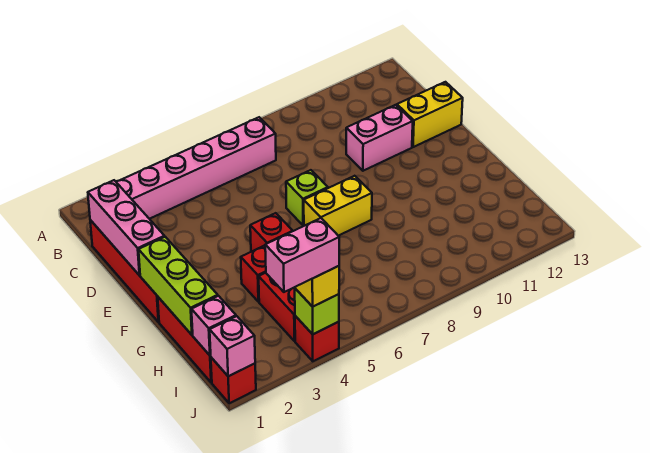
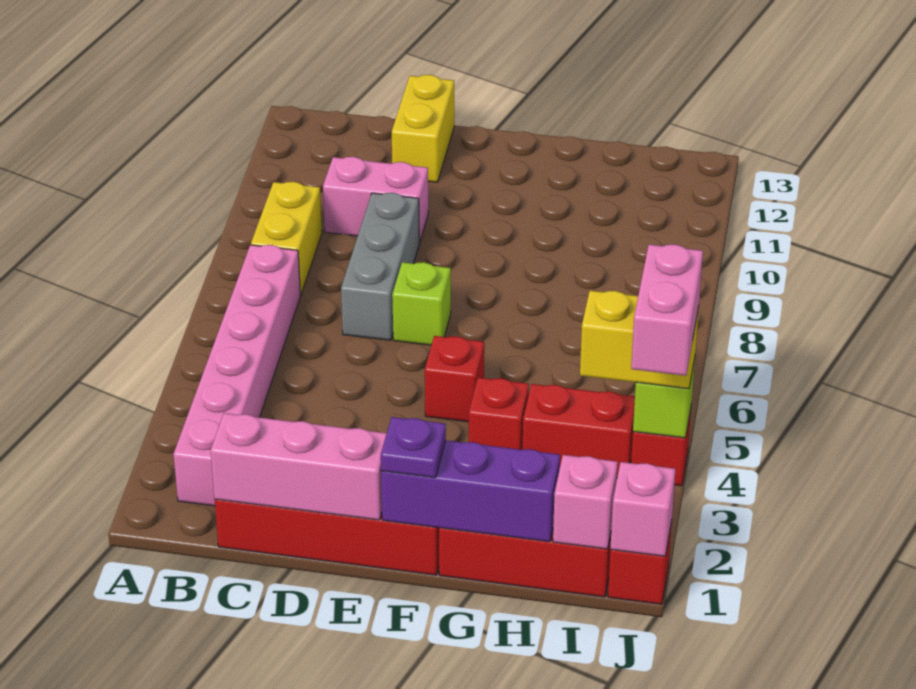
none -> grey brick D7:D9 level 1
pink brick D10:D11 level 1 -> pink brick C10:D10 level 1
lime brick F1:H1 level 2 -> purple brick F1:H1 level 2
none -> purple plate F1 level 3
yellow brick F7:F8 level 1 -> yellow brick B8:B9 level 1

